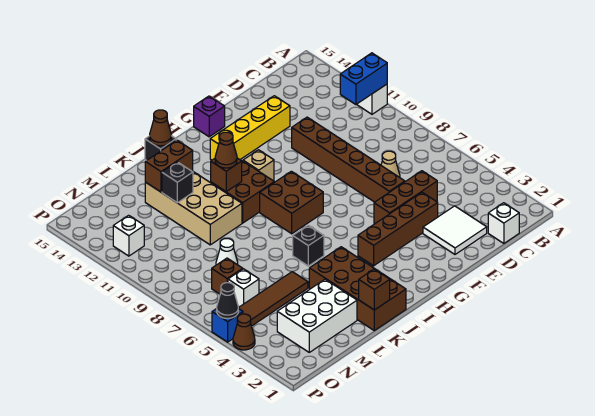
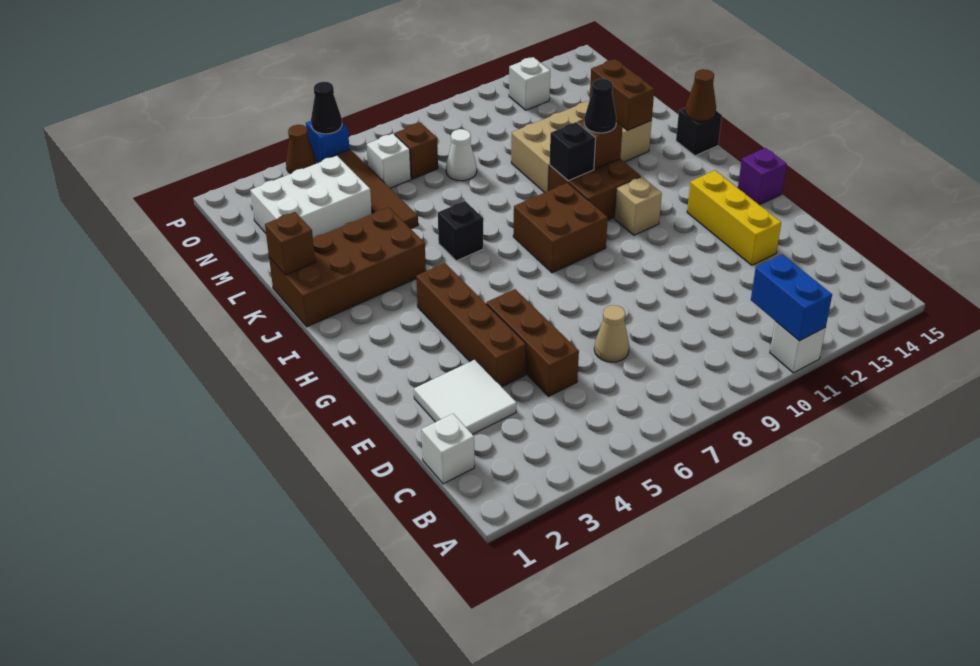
brown brick E6:E11 level 1 -> none
yellow brick E13:H13 level 1 -> yellow brick E13:G13 level 1
brown cone J11 level 3 -> black cone J11 level 3
white brick L2:N3 level 1 -> white brick M2:N4 level 1
black brick L12 level 2 -> black brick J10 level 2

